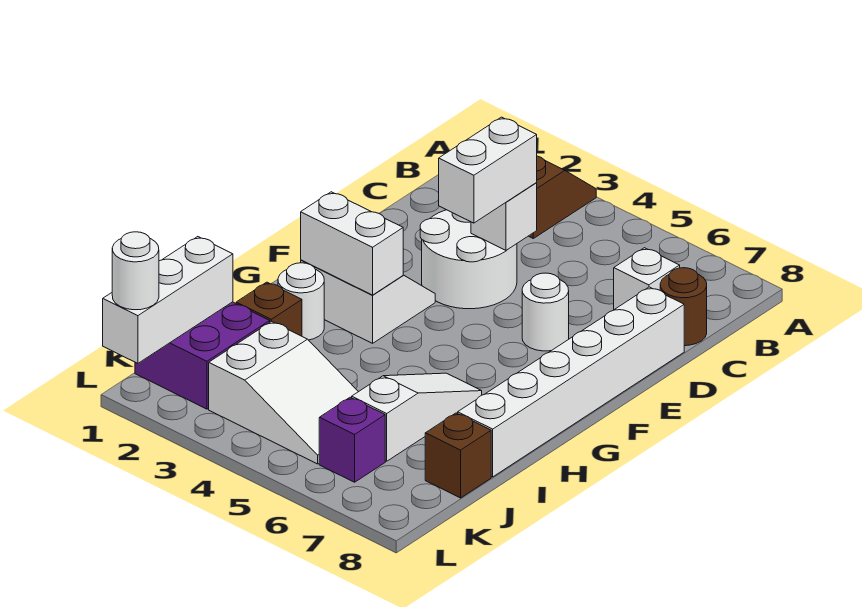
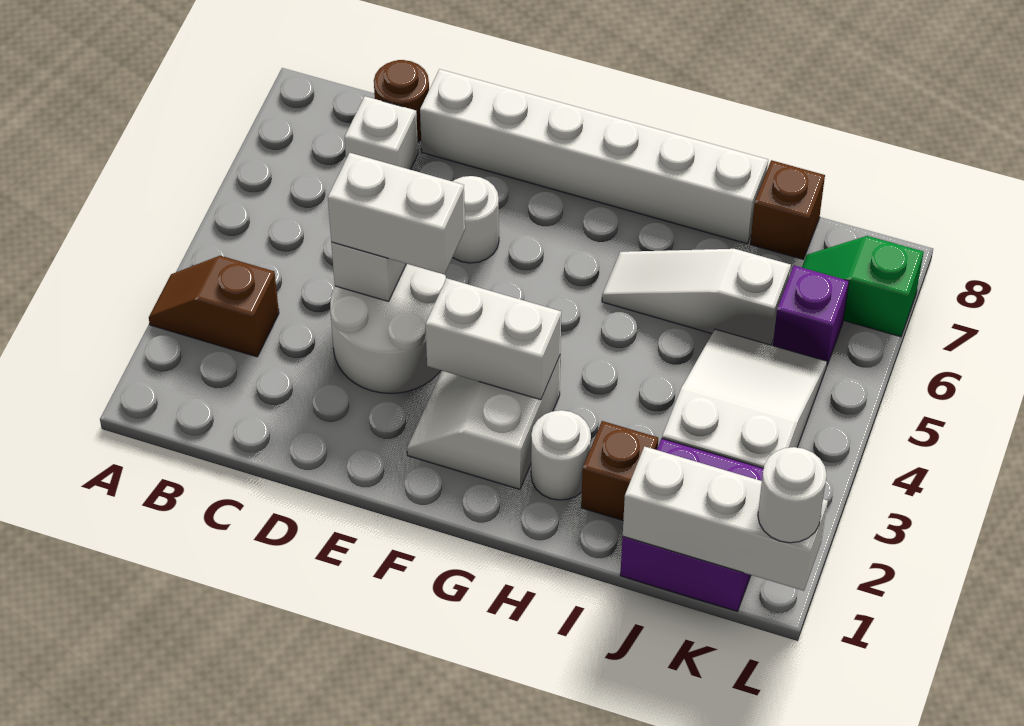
white brick G2:G3 level 2 -> white brick F3:G3 level 2
none -> green slope K7:L7 level 1 top L

